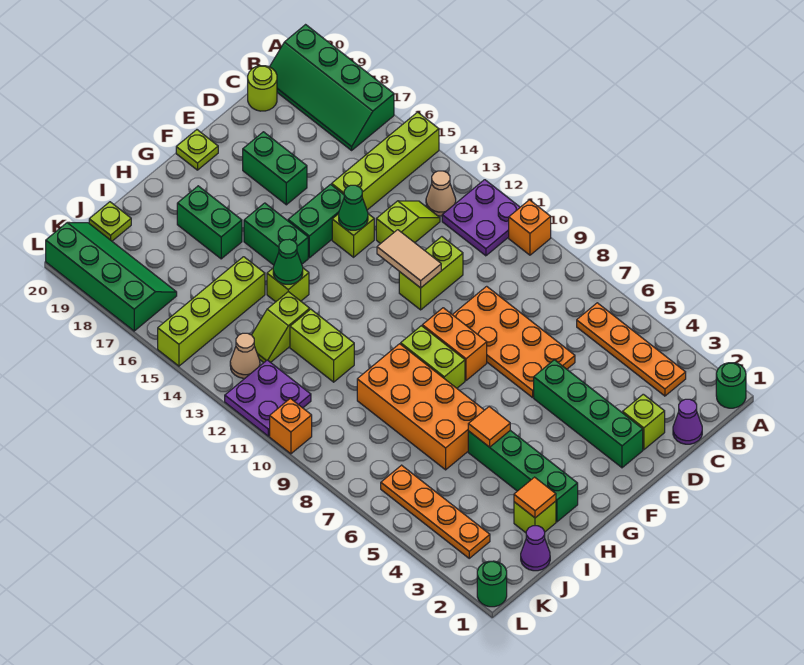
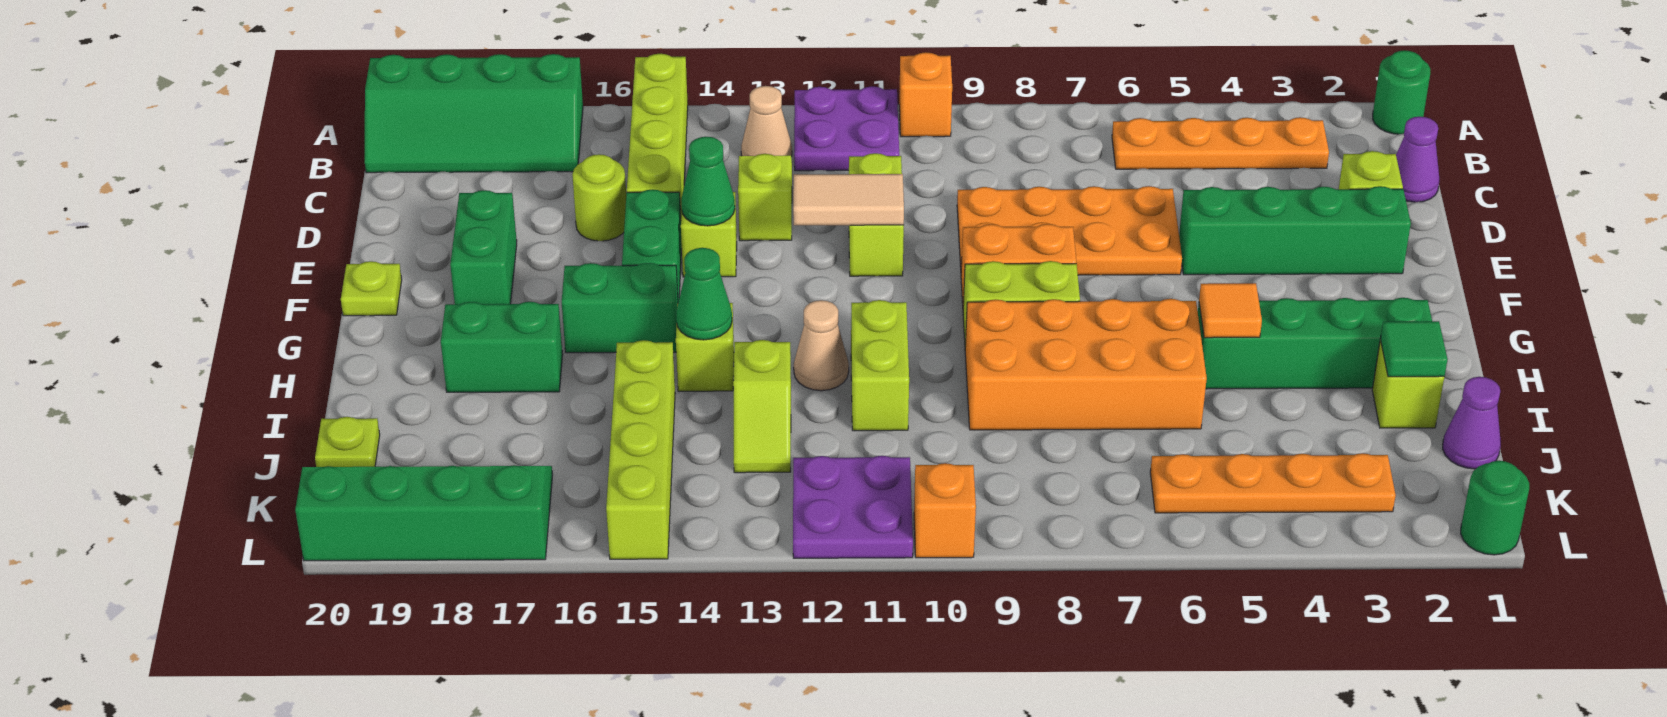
lime round brick C20 level 1 -> lime round brick D16 level 1
green brick E17:E18 level 1 -> green brick E18:F18 level 1
orange tile I2 level 2 -> green tile I2 level 2
lime brick I11:I12 level 1 -> lime brick H11:I11 level 1
tan cone K13 level 1 -> tan cone H12 level 1

